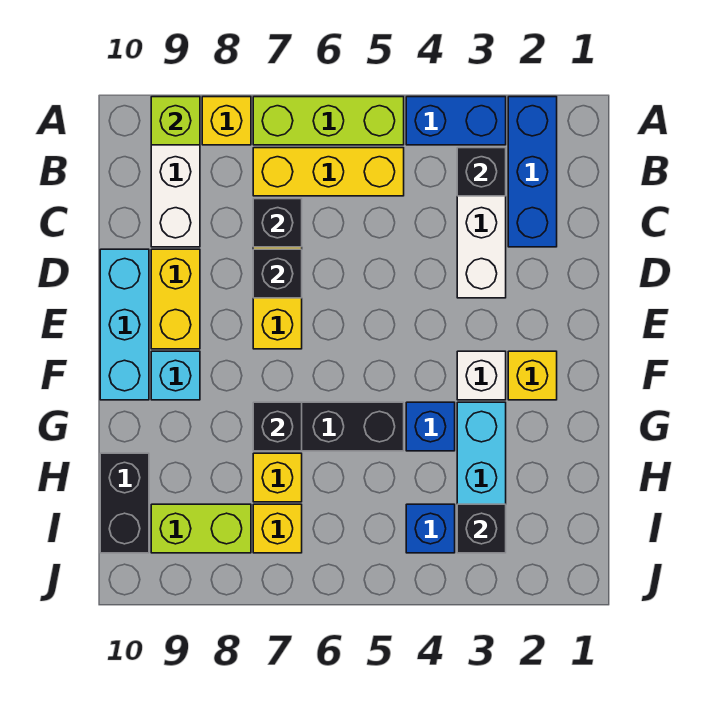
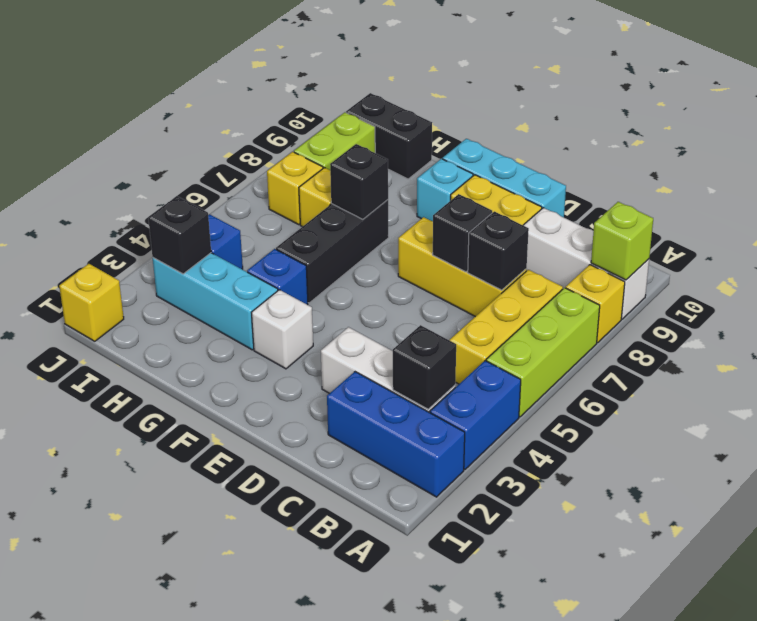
yellow brick F2 level 1 -> yellow brick J1 level 1

